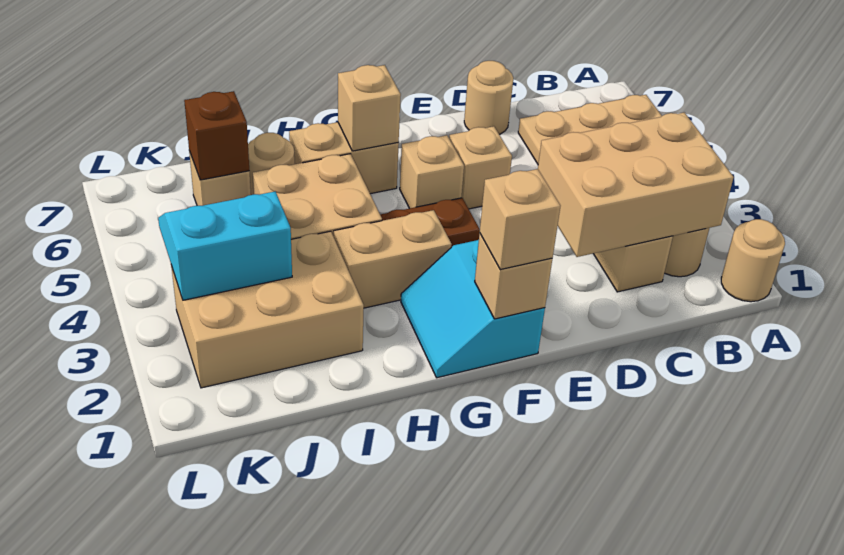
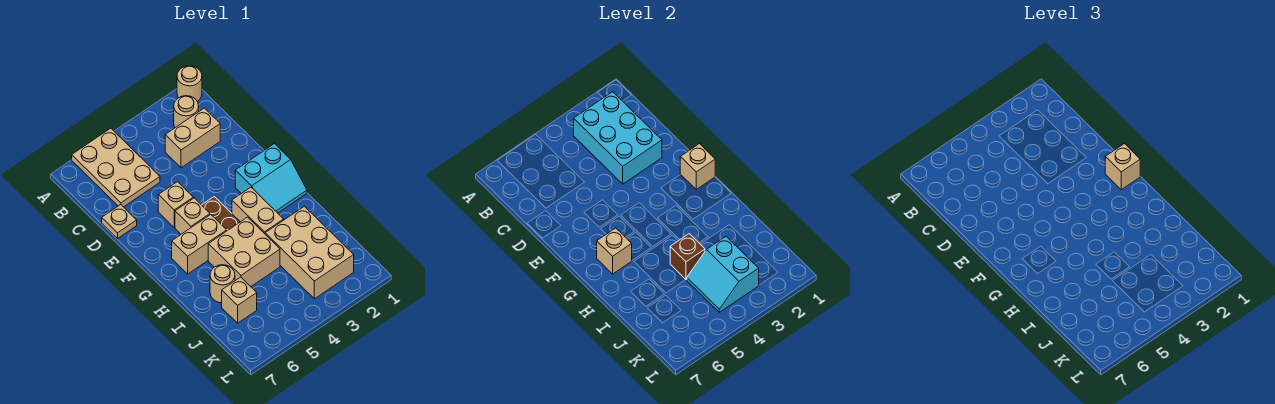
tan brick B2:D3 level 2 -> cyan brick B2:D3 level 2
tan round brick D7 level 1 -> tan plate D7 level 1
tan brick G6:H6 level 1 -> tan brick G5:G6 level 1
brown brick J6 level 2 -> brown brick I4 level 2

